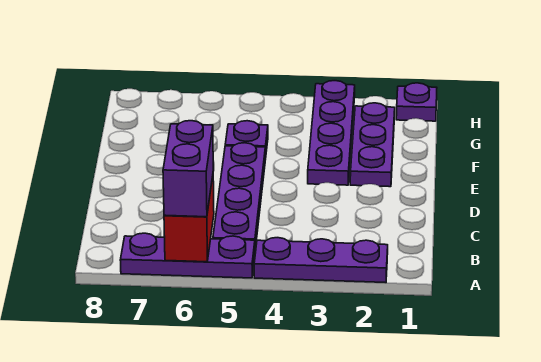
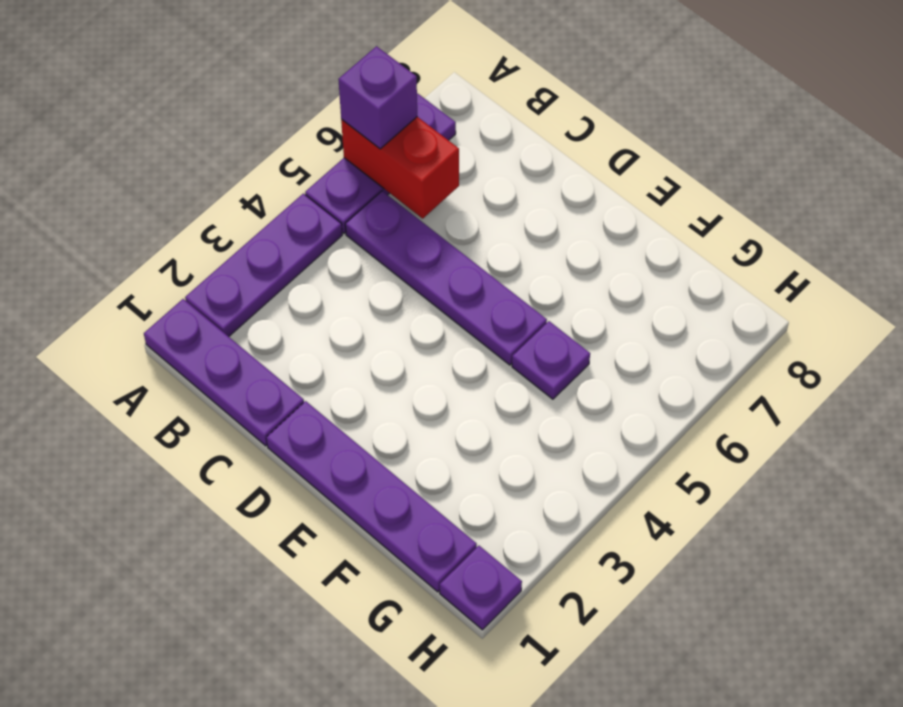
purple brick A6:B6 level 3 -> purple brick A6 level 3
purple plate E2:G2 level 1 -> purple plate A1:C1 level 1
purple plate E3:H3 level 1 -> purple plate D1:G1 level 1

